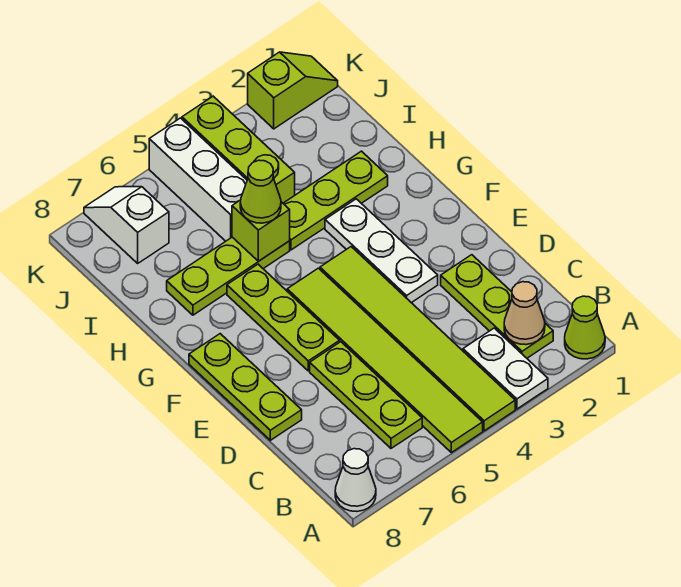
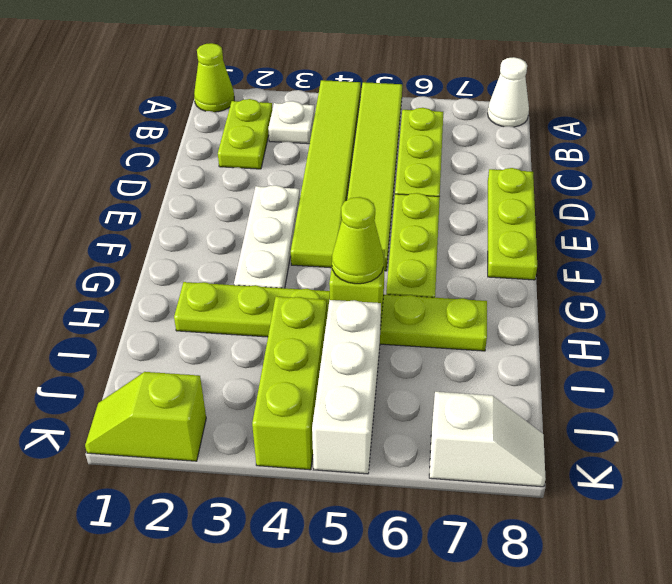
white plate A3:B3 level 1 -> white plate B3 level 1
lime plate B2:D2 level 1 -> lime plate B2:C2 level 1
tan cone B2 level 2 -> none
white slope J7:K7 level 1 top J -> white slope K7:K8 level 1 top 7

